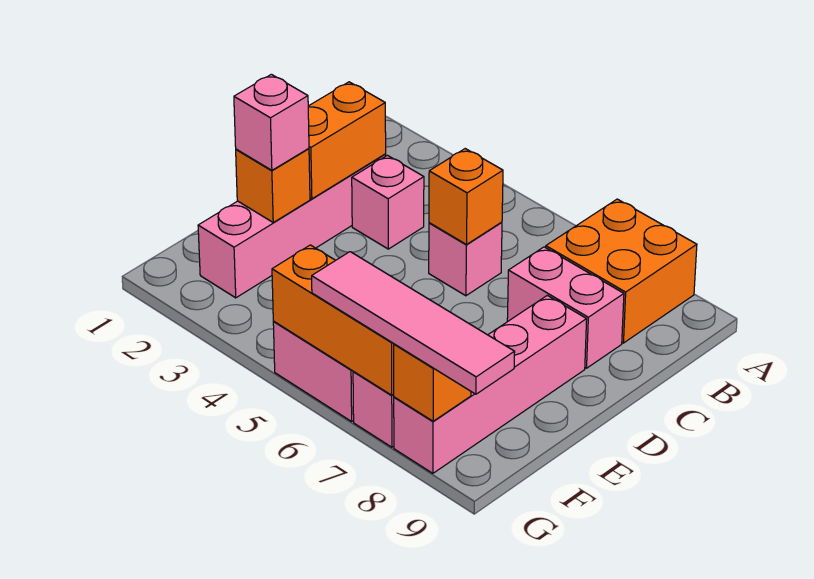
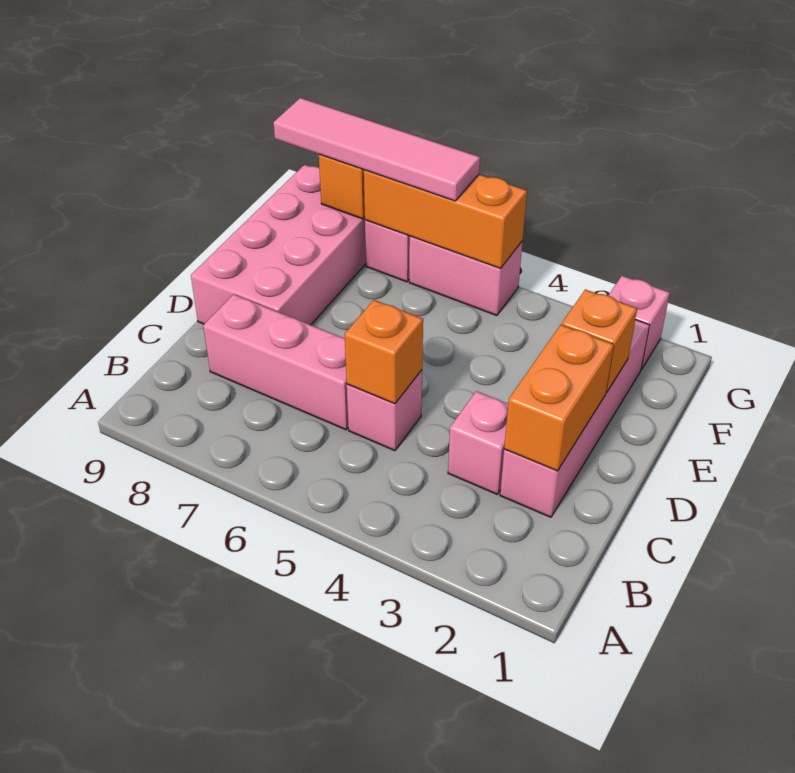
orange brick A7:B8 level 1 -> none
pink brick C7:C8 level 1 -> pink brick C6:C8 level 1
pink brick D8:G8 level 1 -> pink brick D8:G9 level 1
pink brick E2 level 3 -> pink brick G2 level 1

